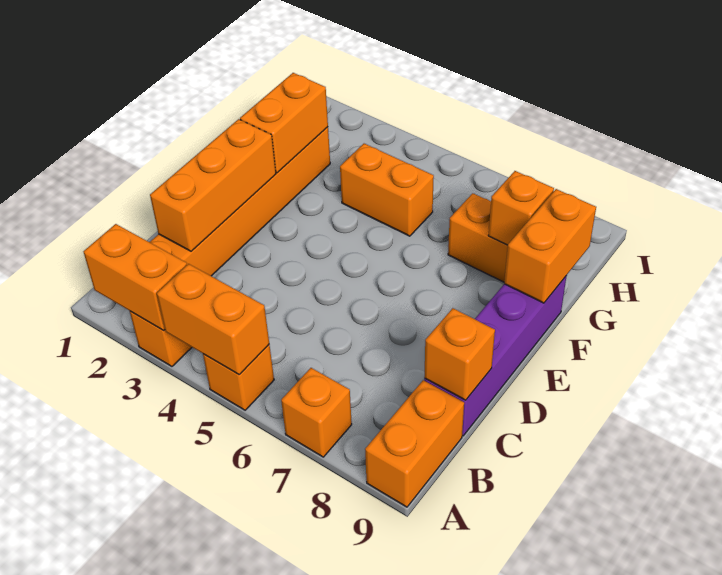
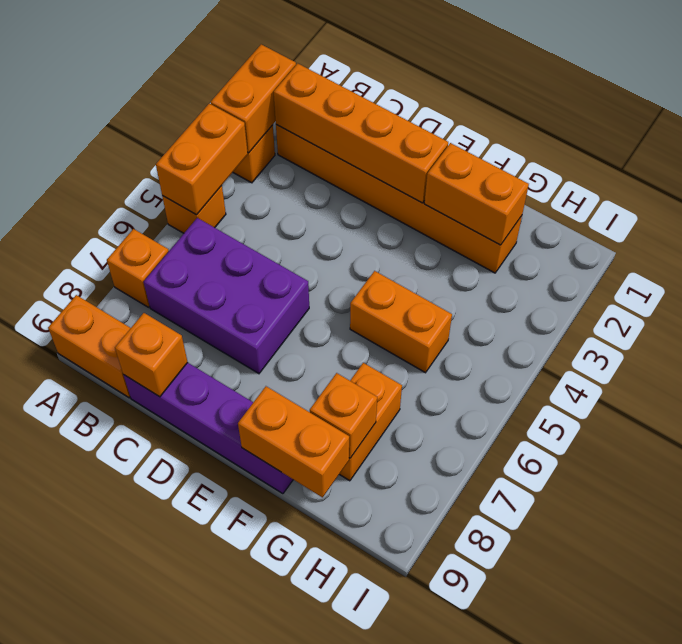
none -> purple brick B6:D7 level 1
orange brick C2:E2 level 2 -> orange brick B2:E2 level 2
orange brick G4:G5 level 1 -> orange brick F5:G5 level 1

